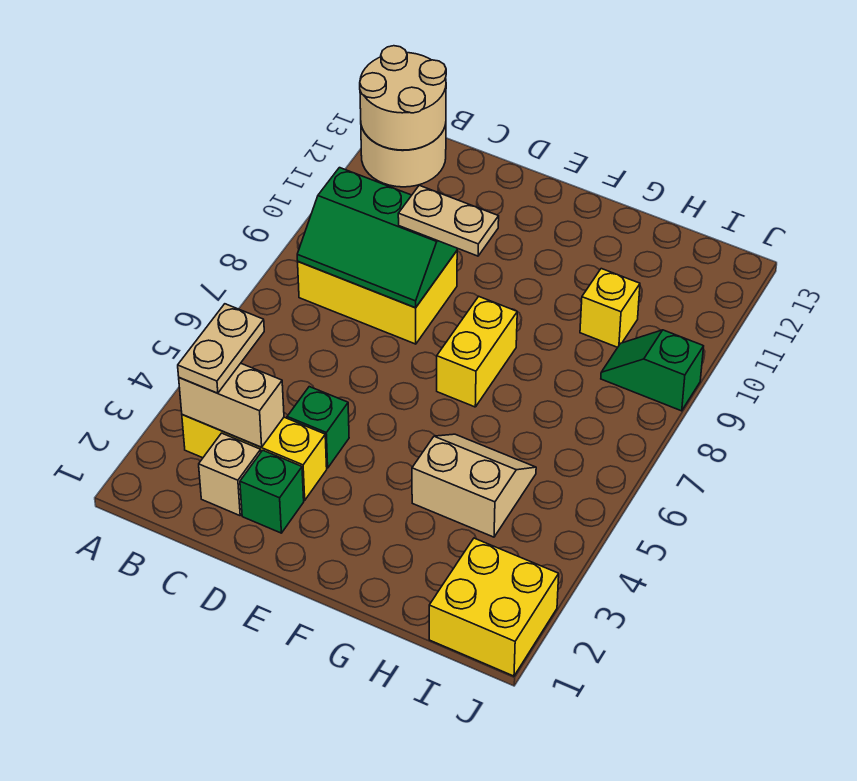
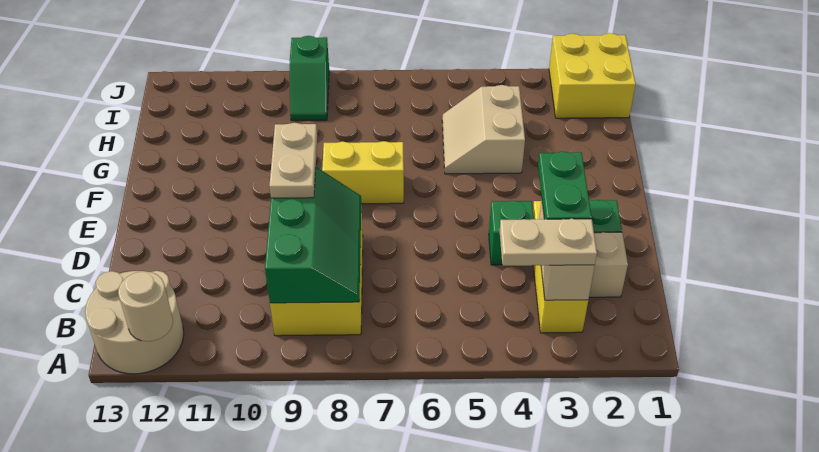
tan round brick A12:B13 level 2 -> tan round brick A12 level 2
none -> green plate C3:D3 level 3
yellow brick H10 level 1 -> none

